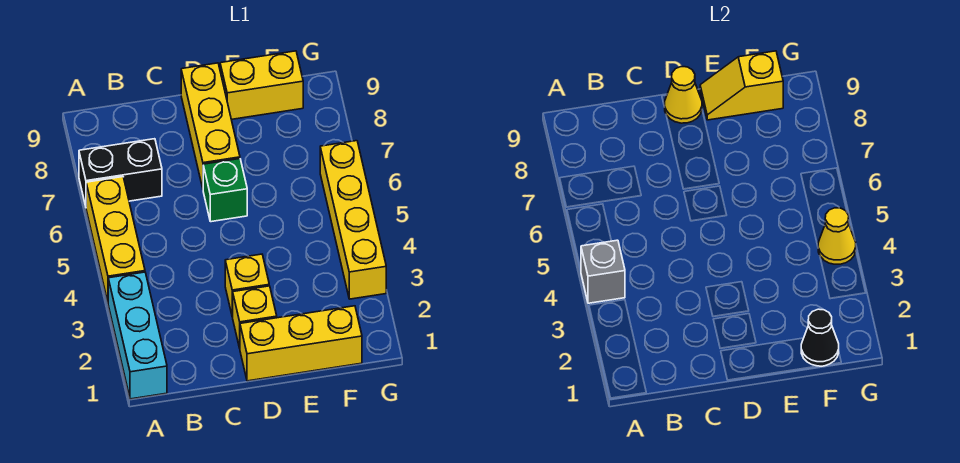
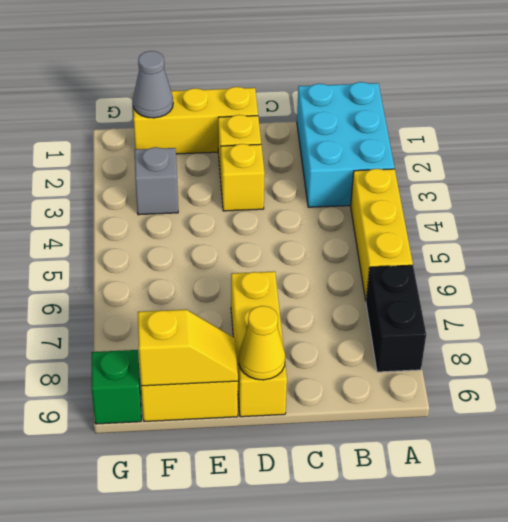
cyan brick A1:A3 level 1 -> cyan brick A1:B3 level 1
grey brick A4 level 2 -> grey brick F3 level 1
black brick A7:B7 level 1 -> black brick A7:A8 level 1
green brick D6 level 1 -> green brick G9 level 1
black cone F1 level 2 -> grey cone F1 level 2
yellow brick G3:G6 level 1 -> none
yellow cone G4 level 2 -> none

